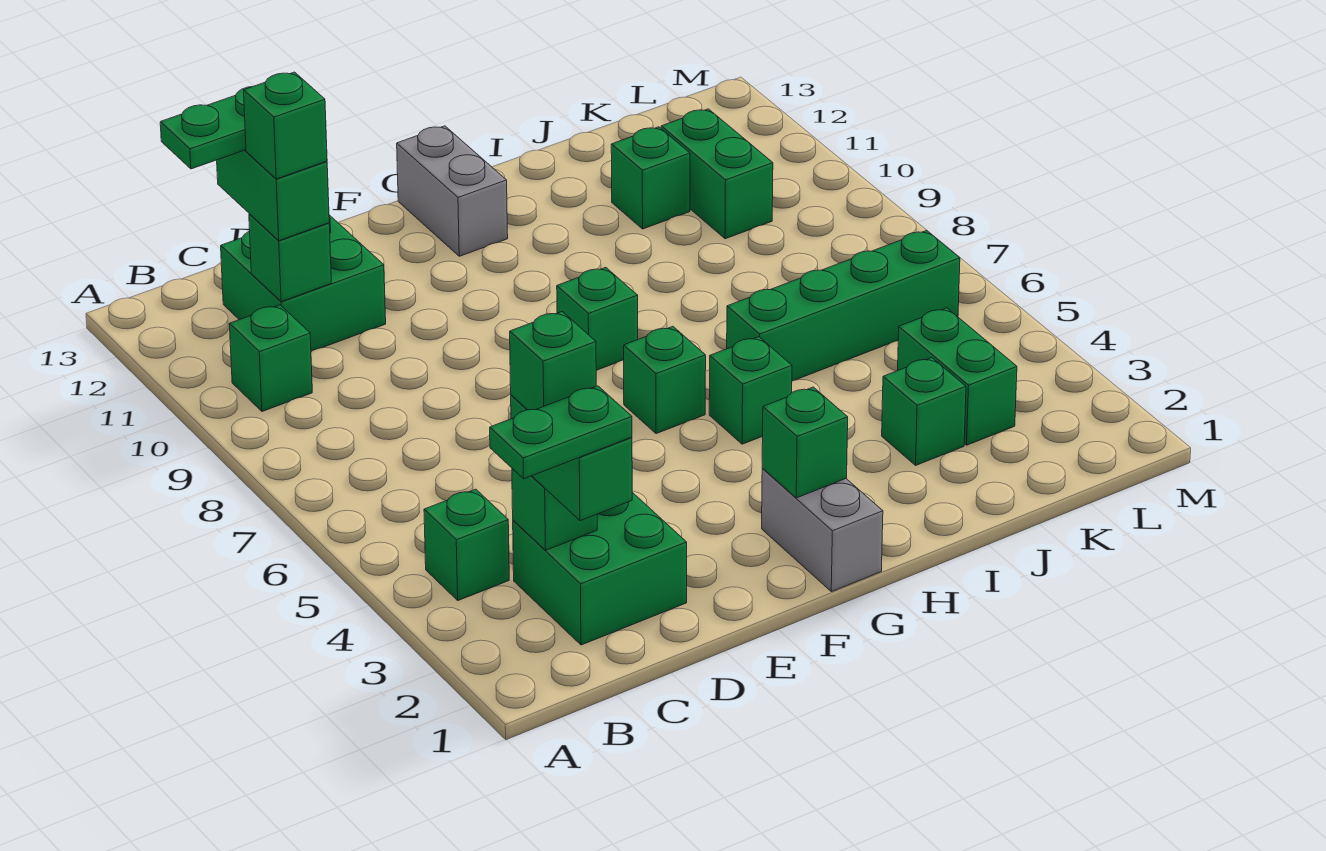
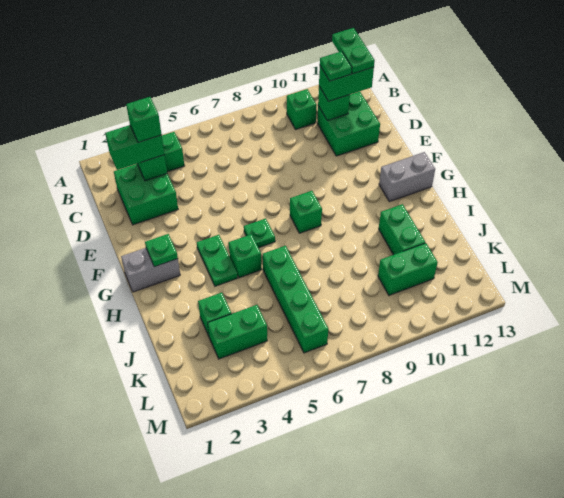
green plate B2:C2 level 4 -> green plate G4:H4 level 1
green brick C11 level 4 -> green plate C11 level 4
green brick G2 level 2 -> green plate G2 level 2
green brick G6 level 1 -> green plate G6 level 1
green brick J11 level 1 -> green brick I11:J11 level 1

